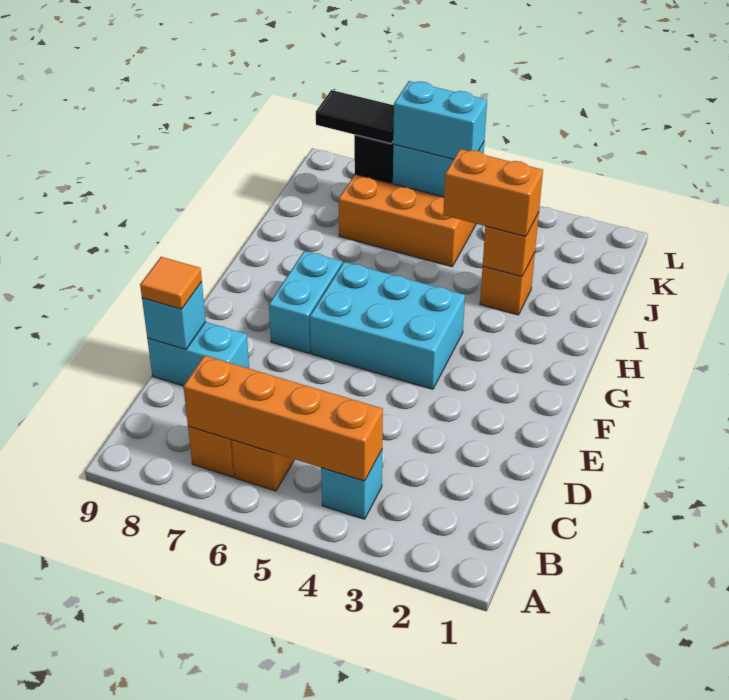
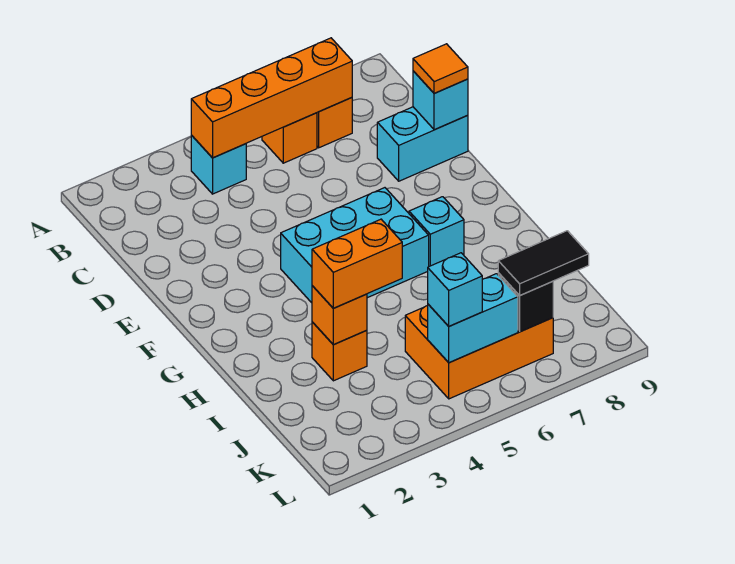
cyan brick F7:G7 level 1 -> cyan brick G7 level 1
cyan brick K5:K6 level 3 -> cyan brick K5 level 3

